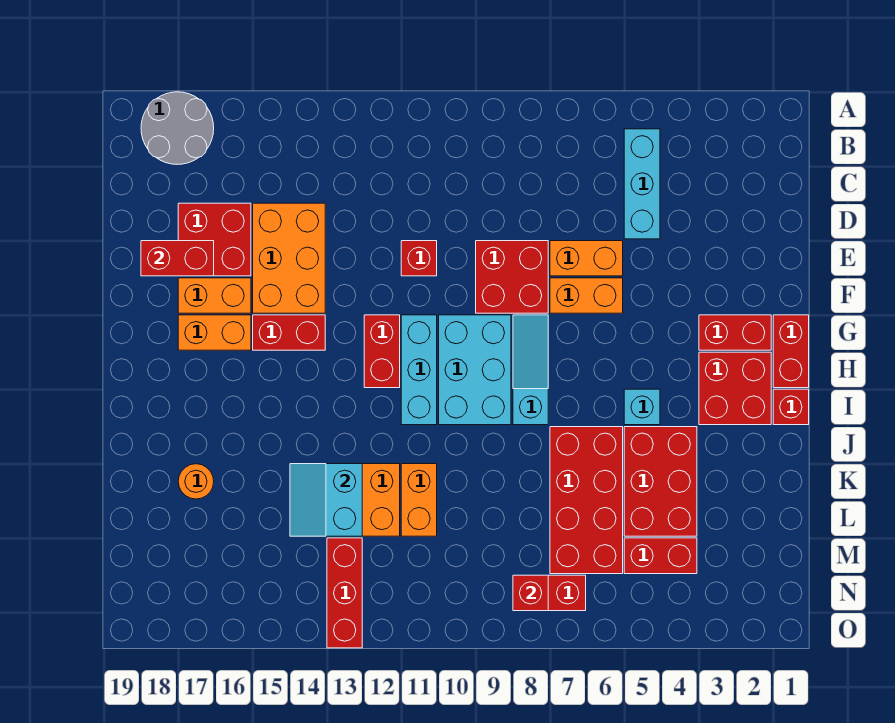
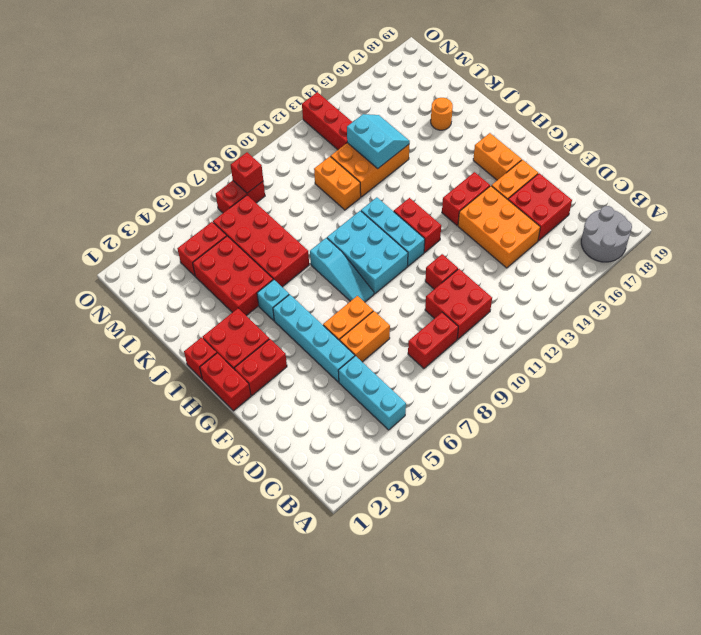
none -> cyan brick E5:H5 level 1
red brick E8:F9 level 1 -> red brick C10:D11 level 1
red brick E17:E18 level 2 -> red brick C8:C9 level 1
orange brick G16:G17 level 1 -> orange brick G17:H17 level 1

